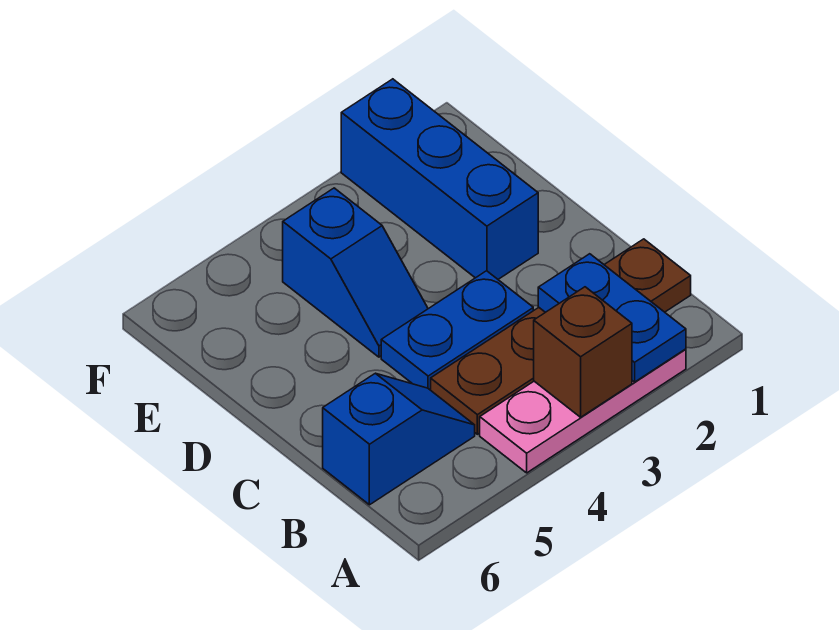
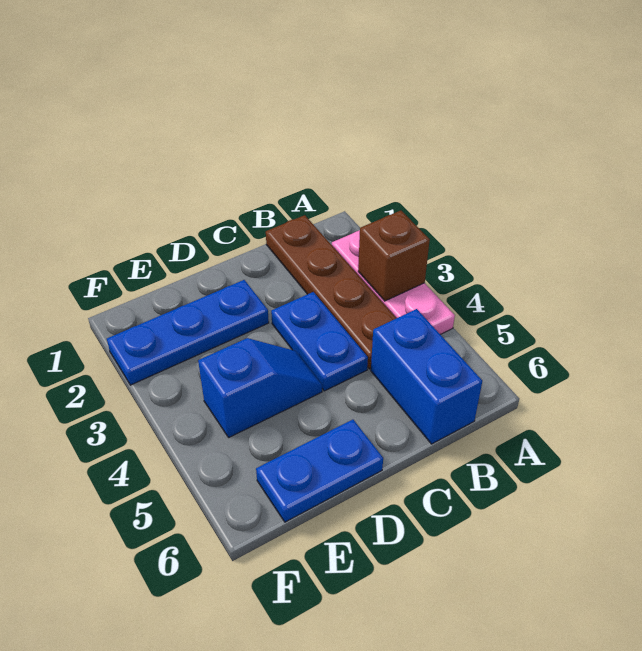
blue plate A2:B2 level 2 -> blue plate D6:E6 level 1
blue slope B5:B6 level 1 top 6 -> blue brick B5:B6 level 1
blue brick D2:F2 level 1 -> blue plate D2:F2 level 1

